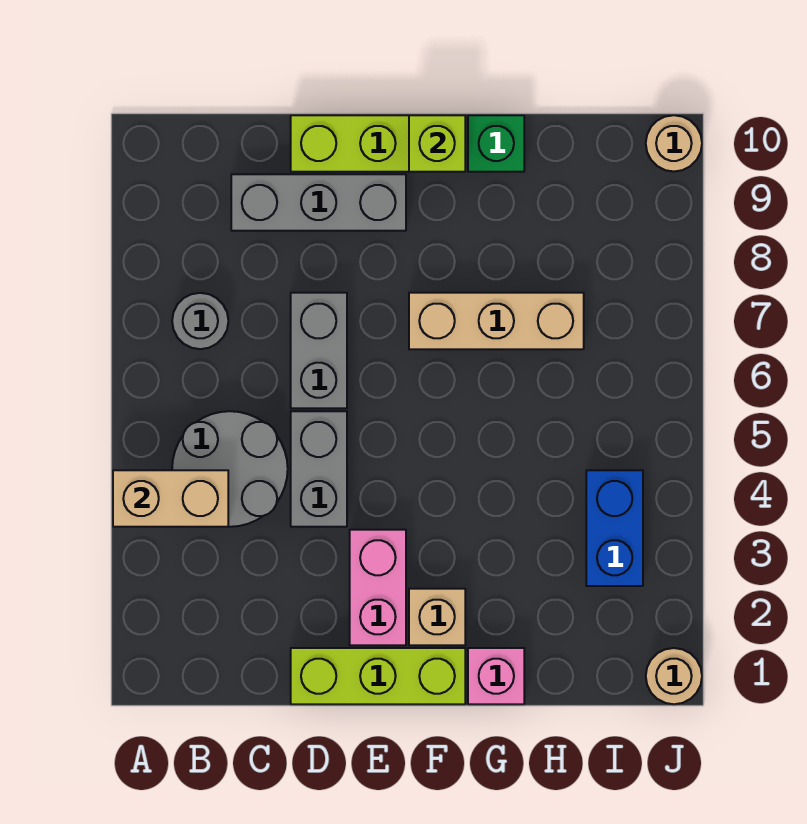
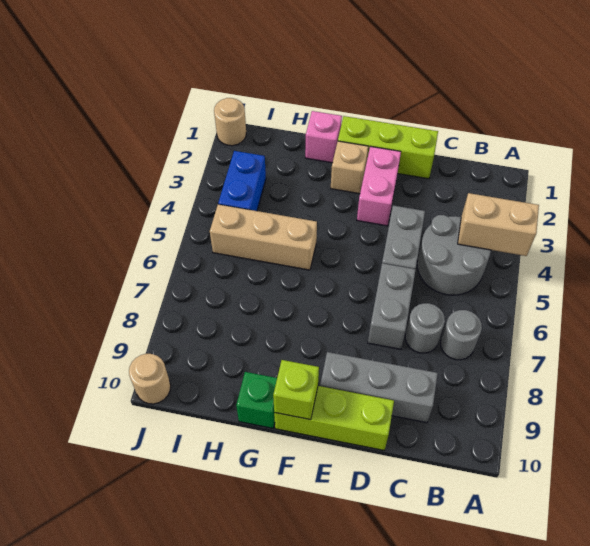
none -> grey round brick C7 level 1
tan brick F7:H7 level 1 -> tan brick G5:I5 level 1

